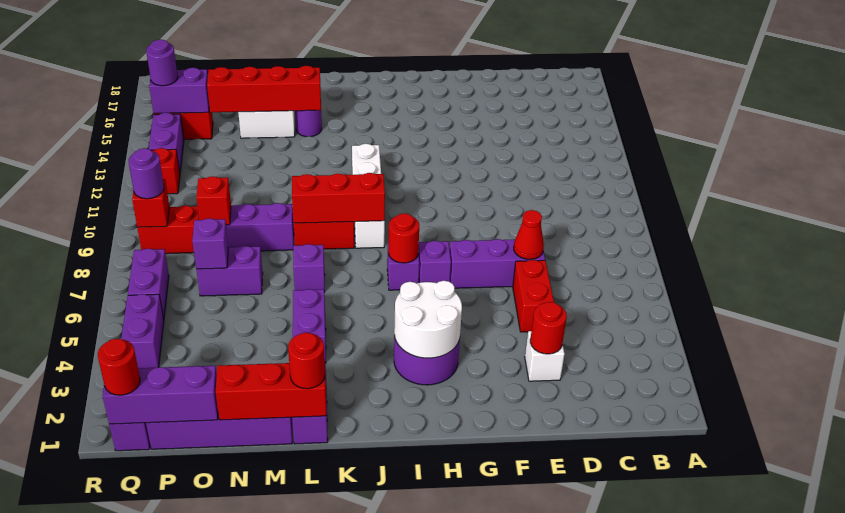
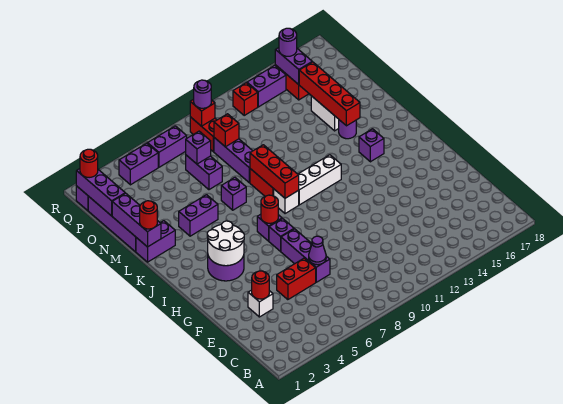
red cone E7 level 2 -> purple cone E7 level 2
none -> purple brick J15 level 1
red brick L1:N1 level 2 -> purple brick L1:N1 level 2

